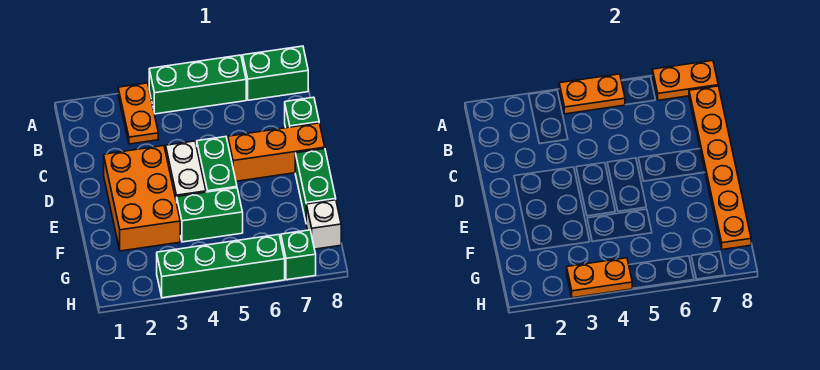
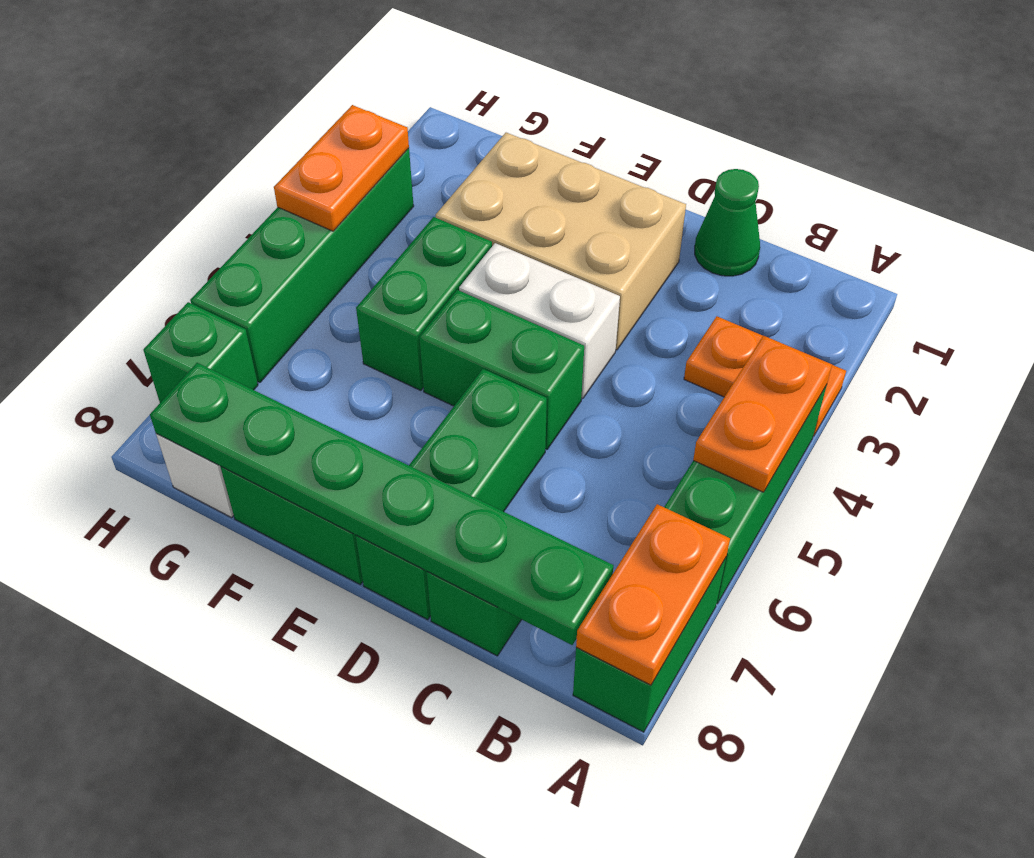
orange plate B8:G8 level 2 -> green plate B8:G8 level 2
none -> green cone C1 level 1
orange brick D2:F3 level 1 -> tan brick D2:F3 level 1
orange brick D6:D8 level 1 -> green brick D6:D8 level 1

